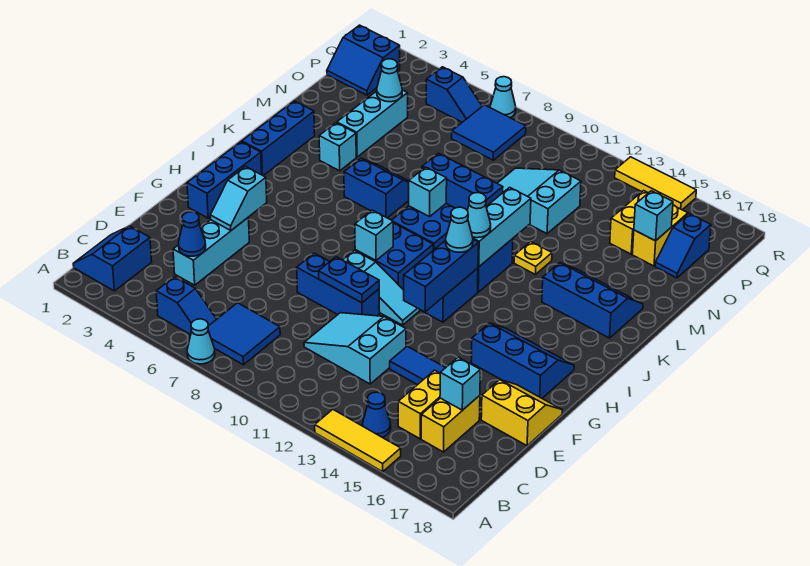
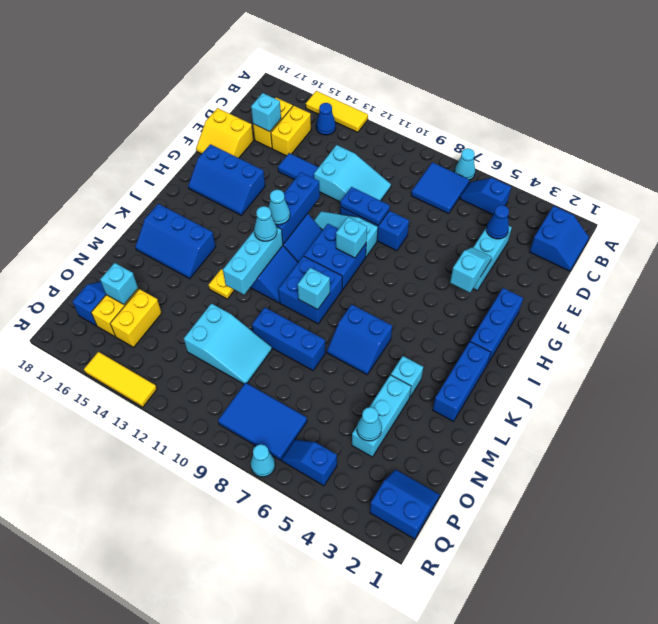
blue tile P7:Q8 level 1 -> blue tile P7:Q9 level 1

